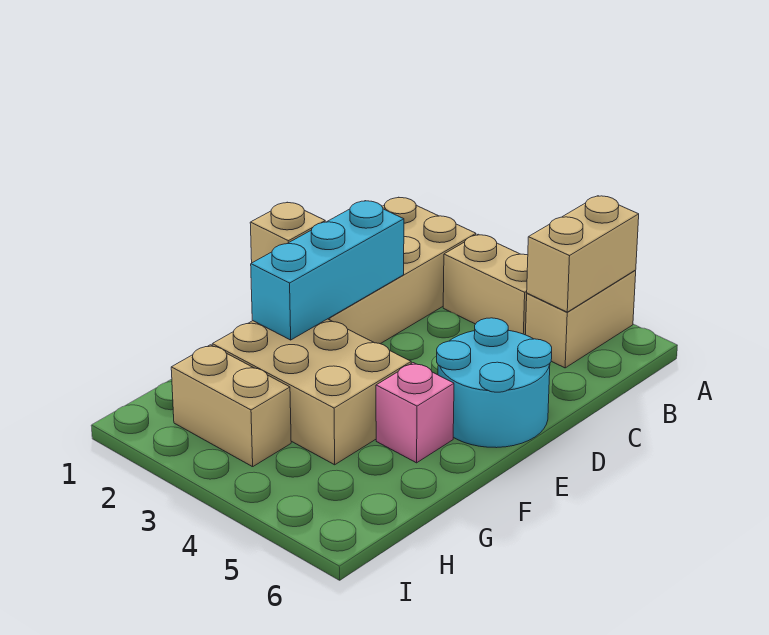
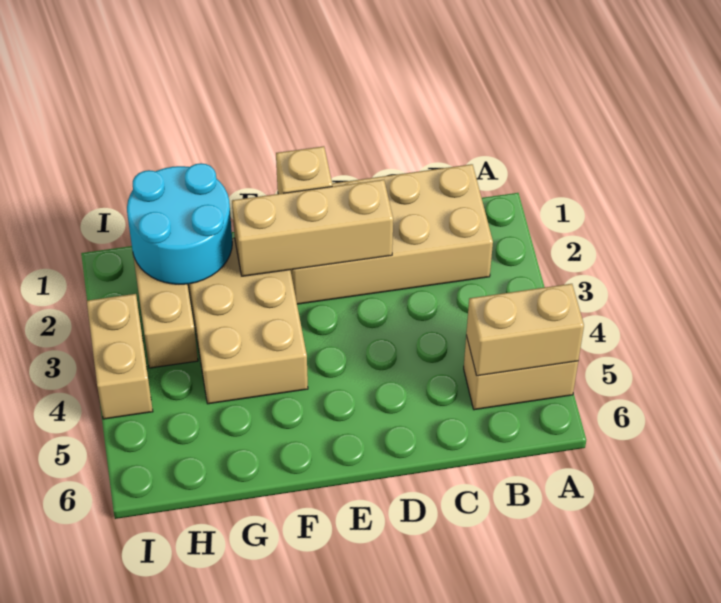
tan brick B3:B4 level 1 -> tan brick I3:I4 level 1
cyan brick D2:F2 level 2 -> tan brick D2:F2 level 2
cyan round brick D5:E6 level 1 -> cyan round brick G1:H2 level 2
pink brick F5 level 1 -> none

